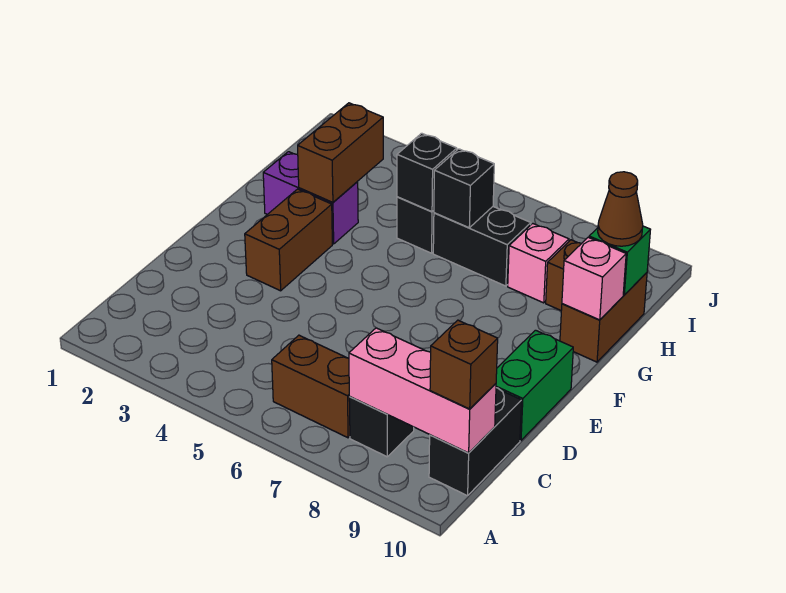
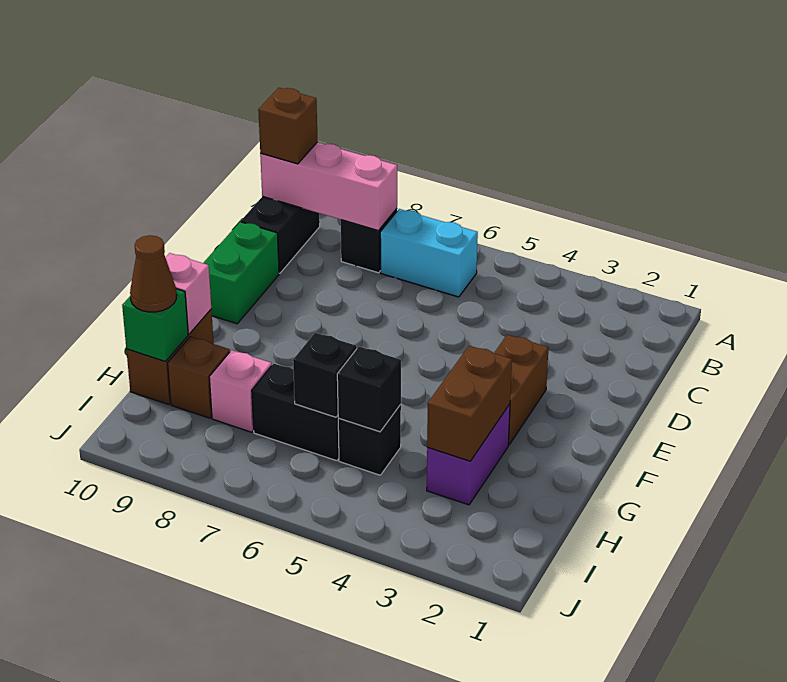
brown brick B6:B7 level 1 -> cyan brick B6:B7 level 1
purple brick G2:G3 level 1 -> purple brick G3:H3 level 1

